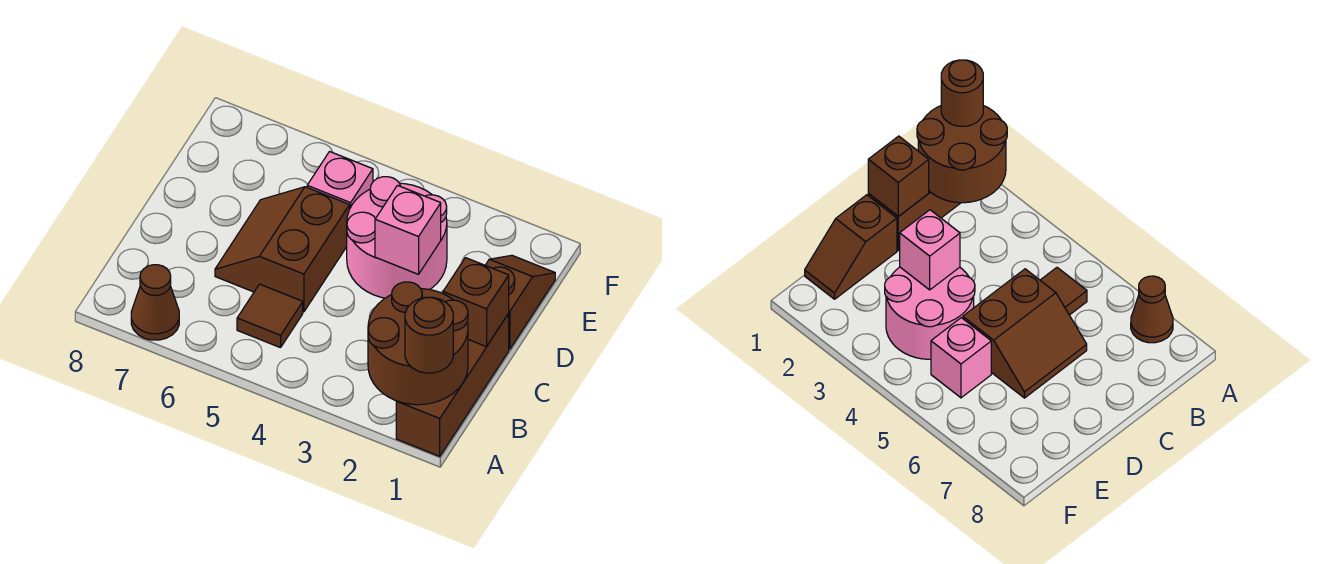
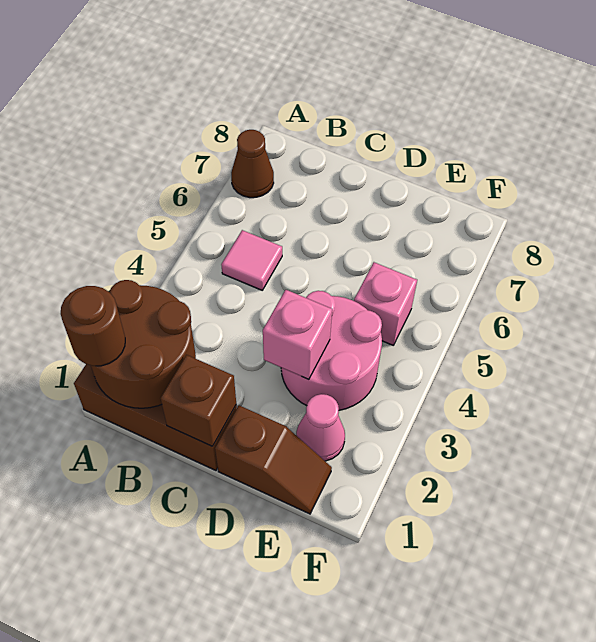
brown tile B5 level 1 -> pink tile B5 level 1
brown slope C5:D6 level 1 top 5 -> none
none -> pink cone E2 level 1

